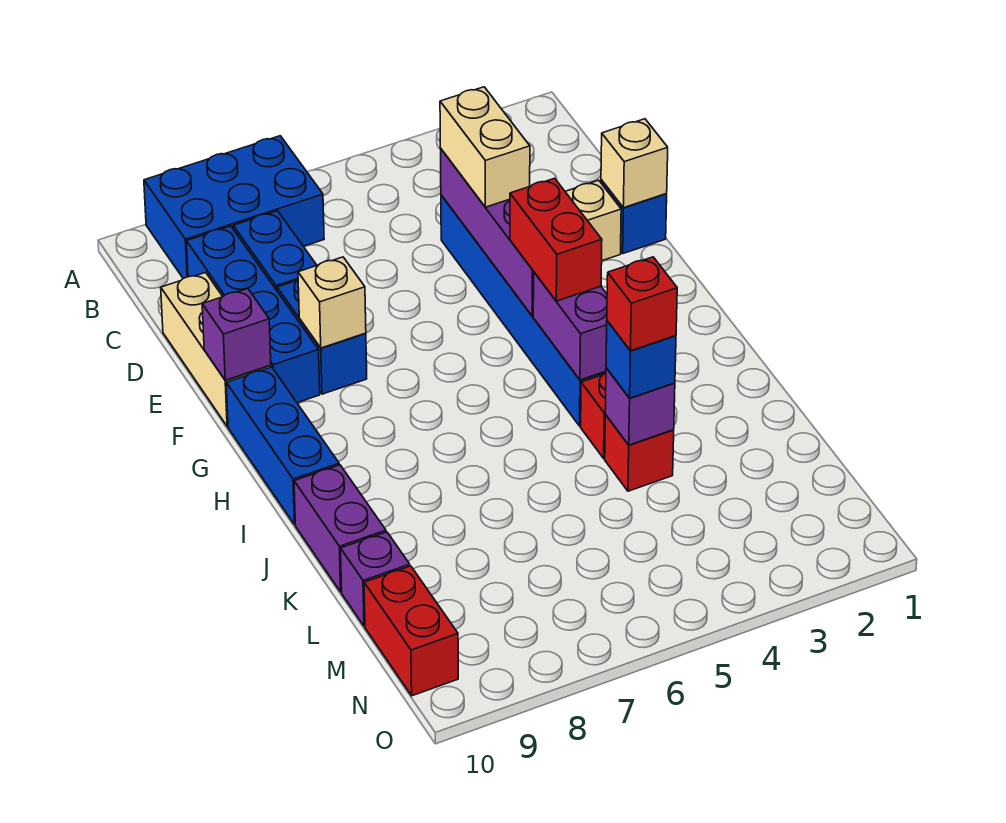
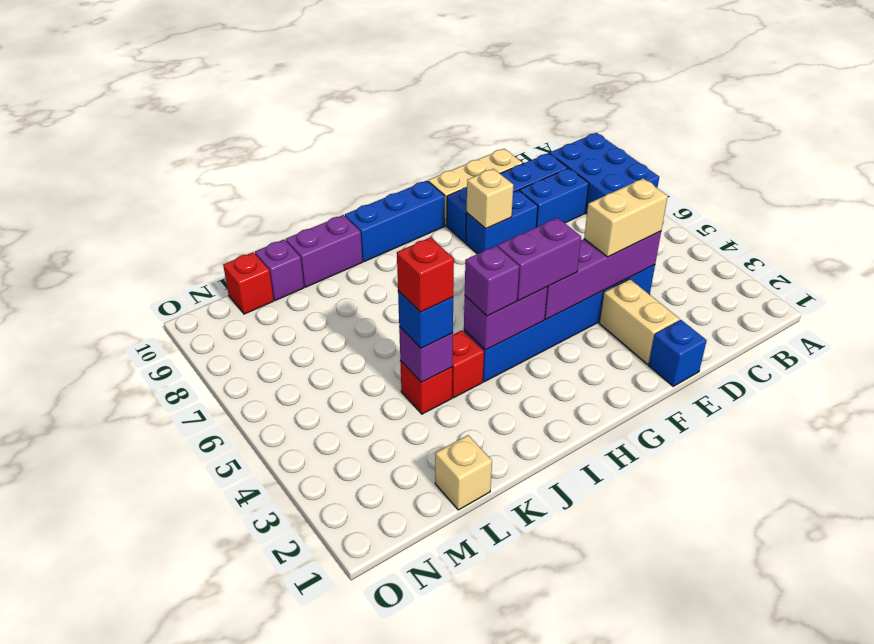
tan brick E1 level 2 -> tan brick L1 level 1
purple brick F10 level 2 -> purple brick I4 level 3
red brick G4:H4 level 3 -> purple brick G4:H4 level 3
red brick M10:N10 level 1 -> red brick M10 level 1

